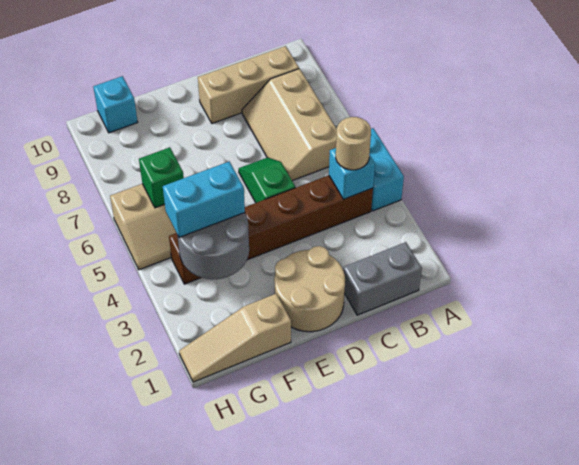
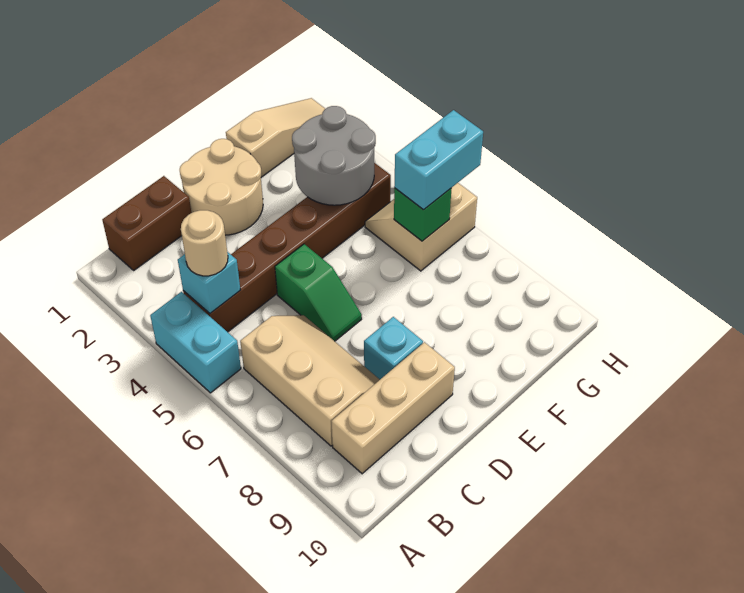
grey brick B1:C1 level 1 -> brown brick B1:C1 level 1
cyan brick F4:G4 level 3 -> cyan brick G6:H6 level 3
cyan brick G10 level 1 -> cyan brick D8 level 1

